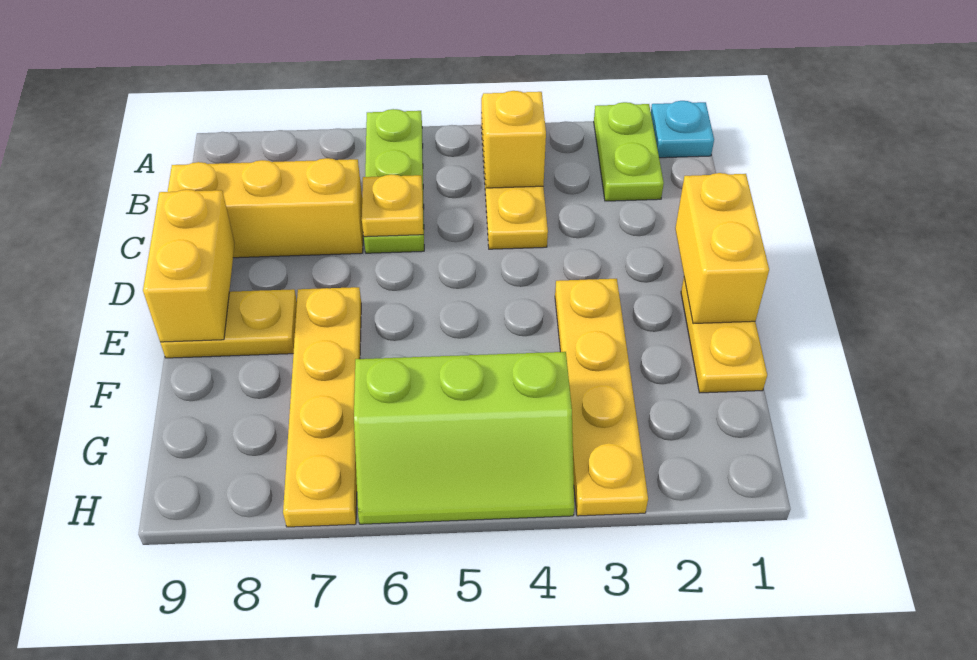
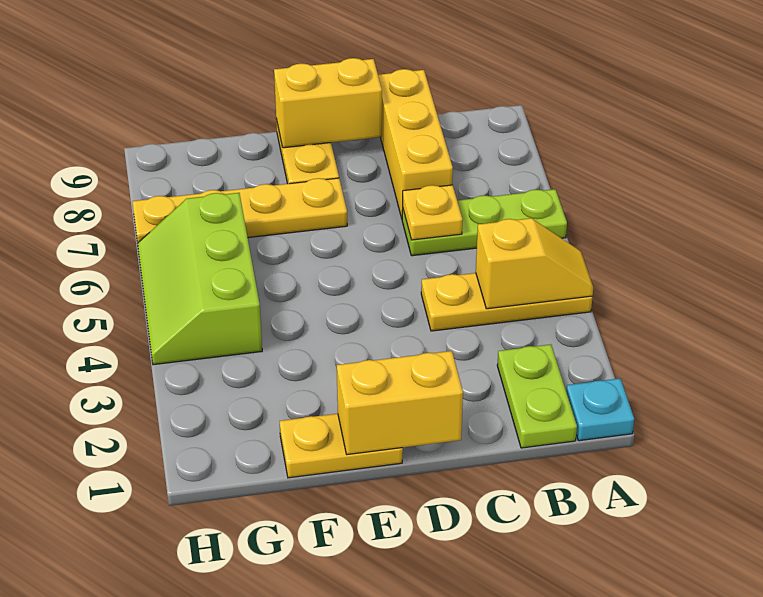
lime plate A2:B2 level 1 -> lime plate B1:B2 level 1
yellow plate E3:H3 level 1 -> none

